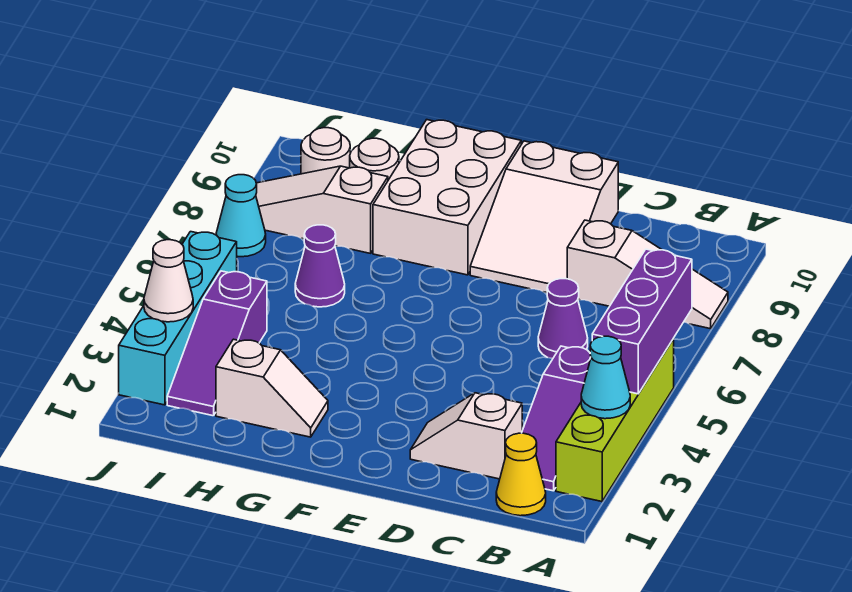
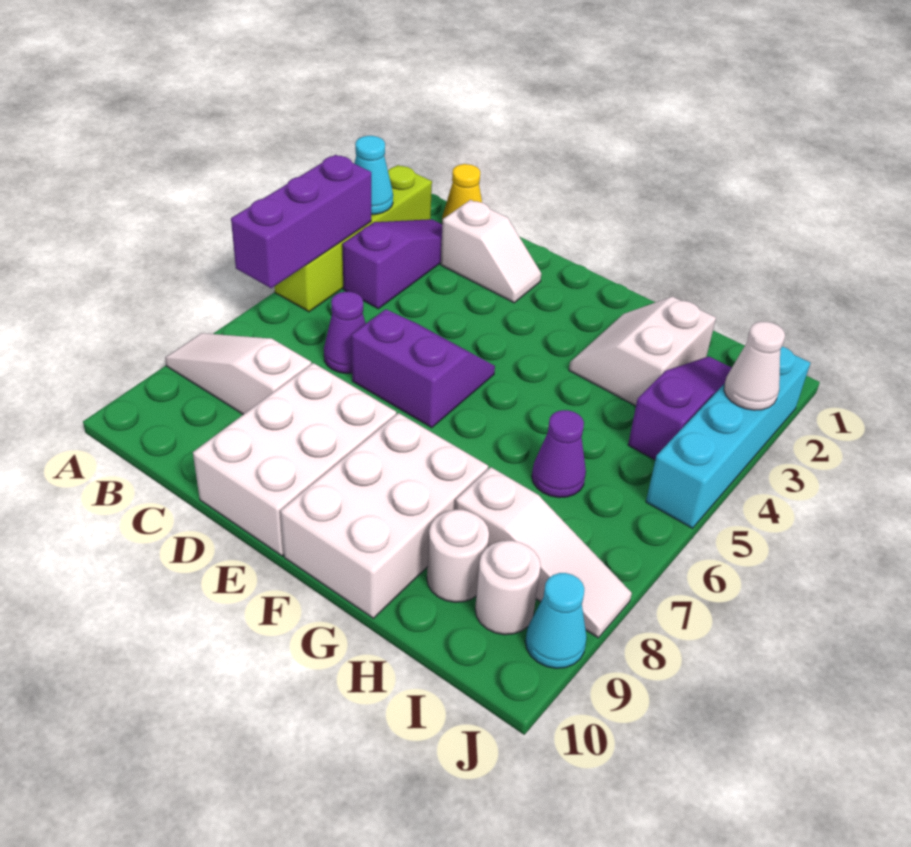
none -> purple slope D5:E6 level 1 top 6
white slope D8:E10 level 1 top 10 -> white brick D8:E10 level 1
white slope G2:H2 level 1 top H -> white slope G2:H3 level 1 top H
cyan cone J7 level 1 -> cyan cone J9 level 1

